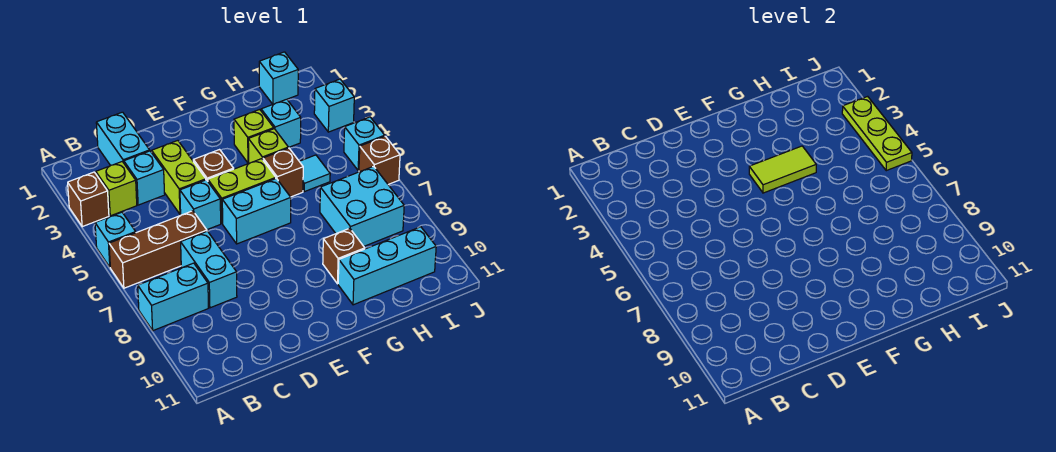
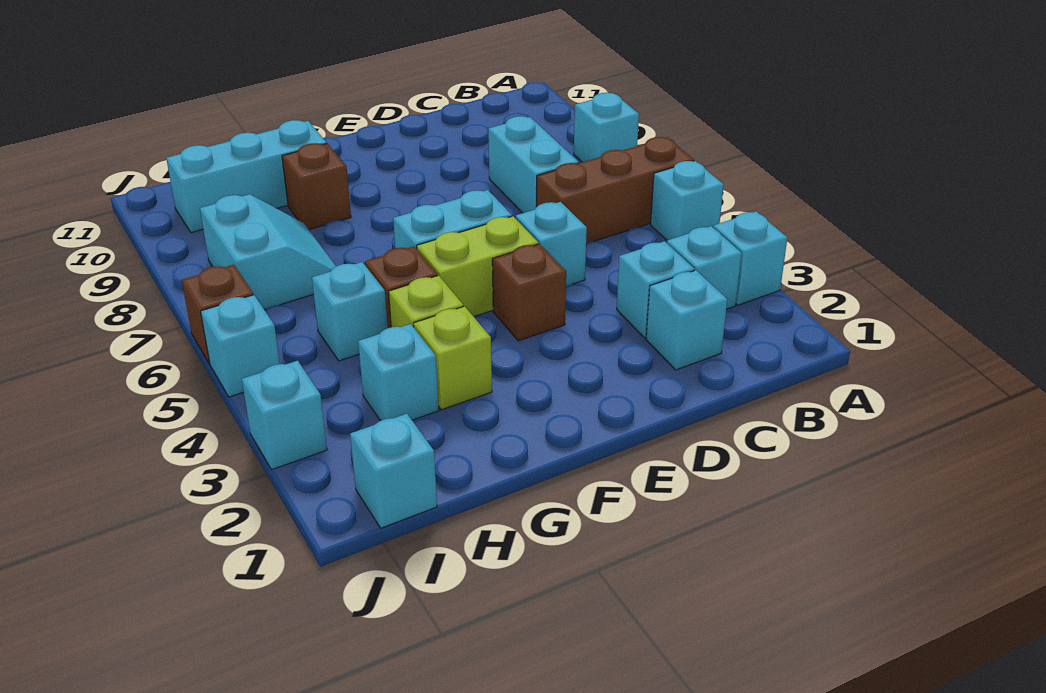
brown brick A3 level 1 -> cyan brick A3 level 1
cyan brick A8:B8 level 1 -> cyan brick A8 level 1
lime brick B3 level 1 -> cyan brick B3 level 1
cyan brick C1:C2 level 1 -> cyan brick C2 level 1
lime brick D3:D4 level 1 -> none
lime tile F4:G4 level 2 -> none
cyan tile H5 level 1 -> cyan brick H5 level 1
cyan brick H7:I8 level 1 -> cyan slope H7:I8 level 1 top I
lime plate J3:J5 level 2 -> none

